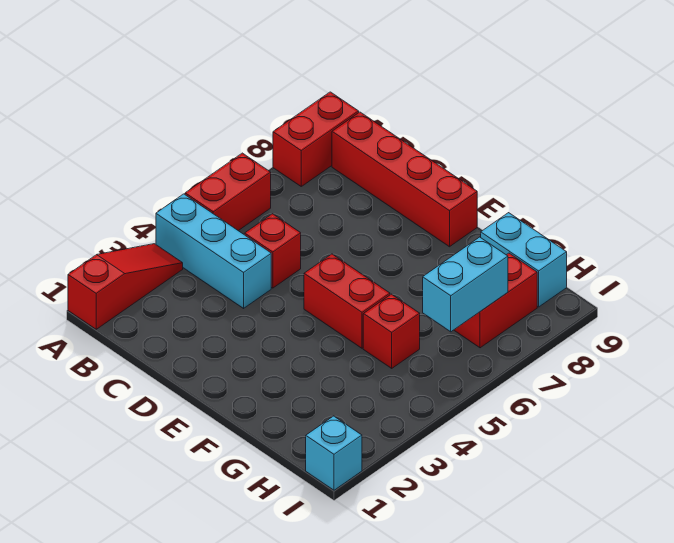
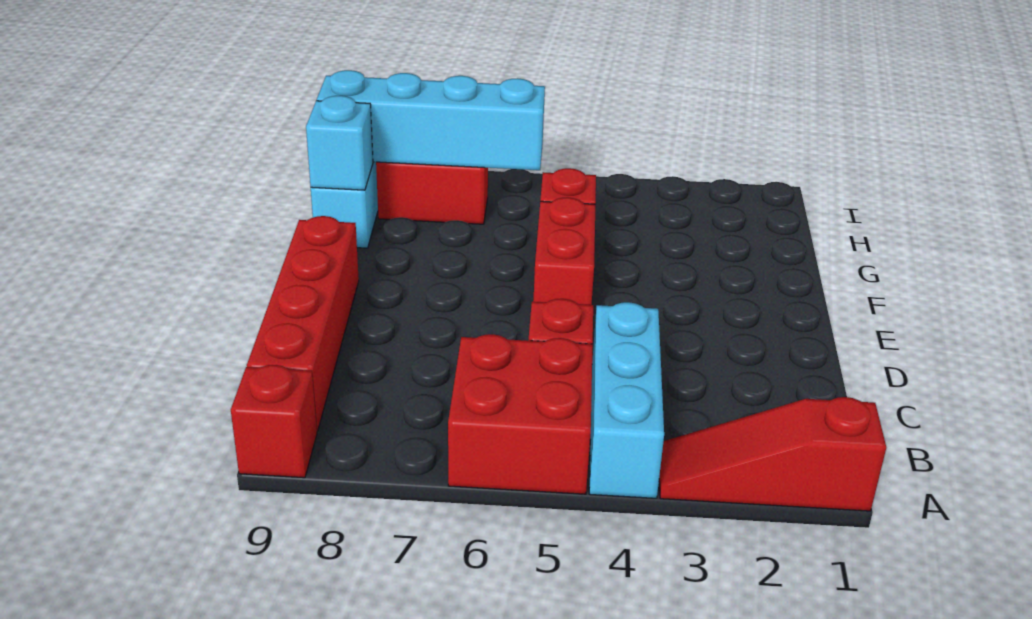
red brick A5:A6 level 1 -> red brick A5:B6 level 1
red brick A8:A9 level 1 -> red brick A9 level 1
cyan brick H6:H7 level 2 -> cyan brick H6:H9 level 2
cyan brick I1 level 1 -> cyan brick G9 level 2

